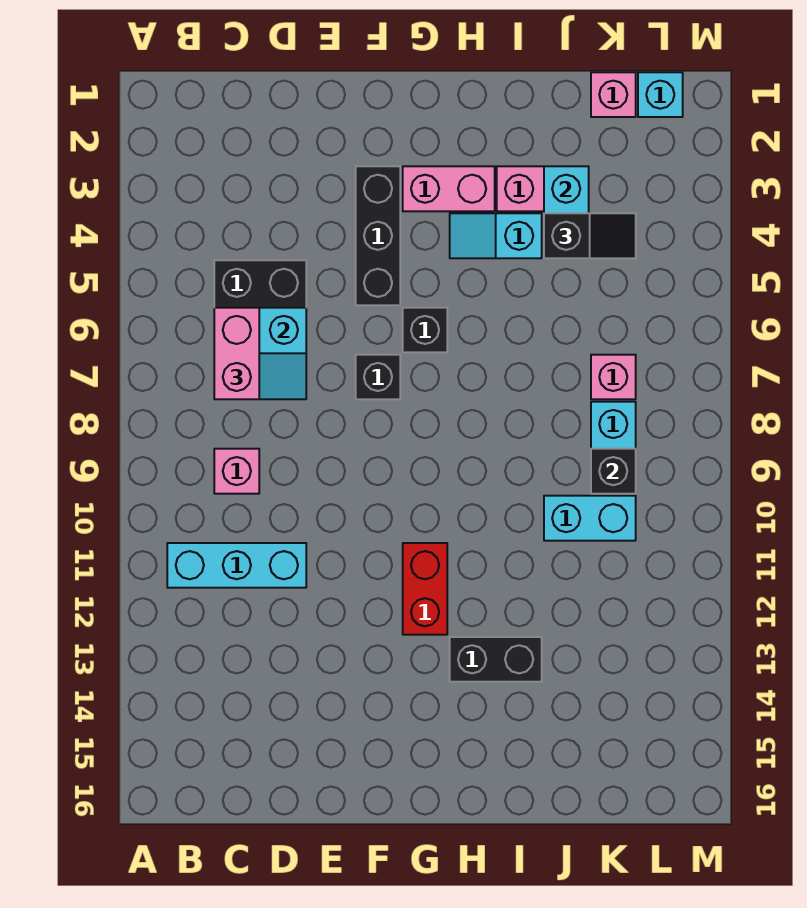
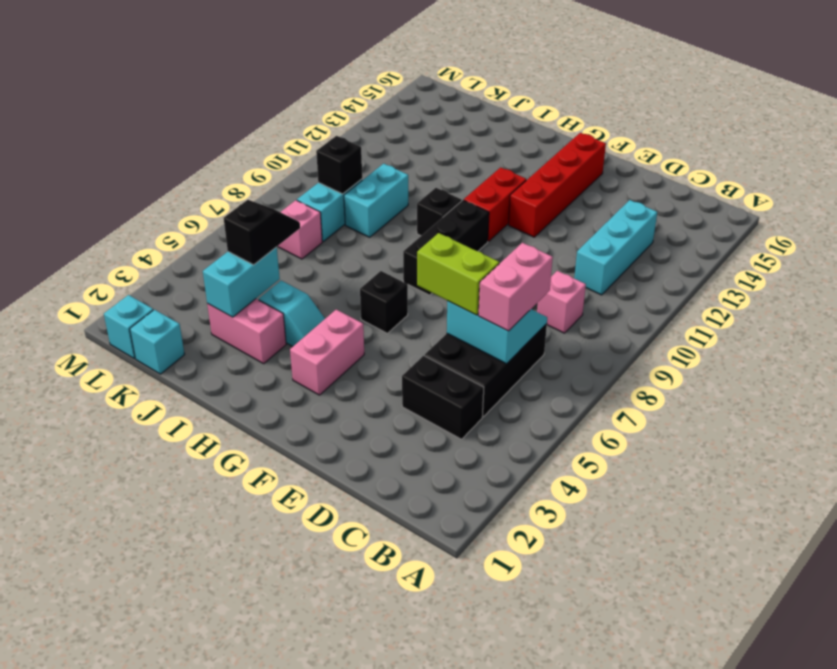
cyan brick B11:D11 level 1 -> cyan brick C11:C13 level 1
none -> lime brick D6:E6 level 3
black brick F3:F5 level 1 -> black brick G8:G10 level 1
black brick F7 level 1 -> black brick H10 level 1
none -> red brick F12:F15 level 1
pink brick G3:H3 level 1 -> pink brick G3:G4 level 1
black brick H13:I13 level 1 -> black brick C4:D4 level 1
black slope J4:K4 level 3 top J -> black slope J4:J5 level 3 top 4
cyan brick J10:K10 level 1 -> cyan brick J9:J10 level 1
pink brick K1 level 1 -> cyan brick K1 level 1

